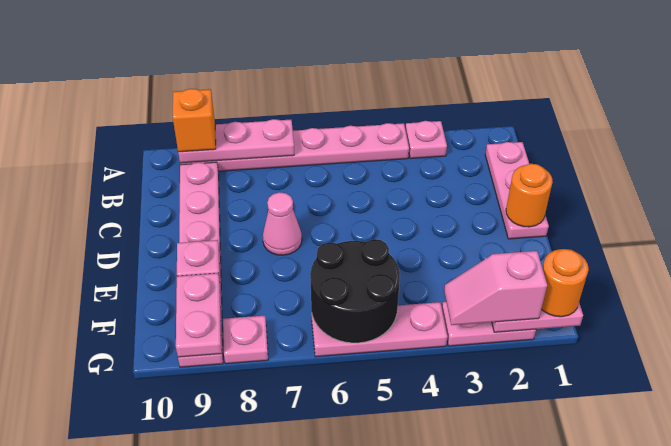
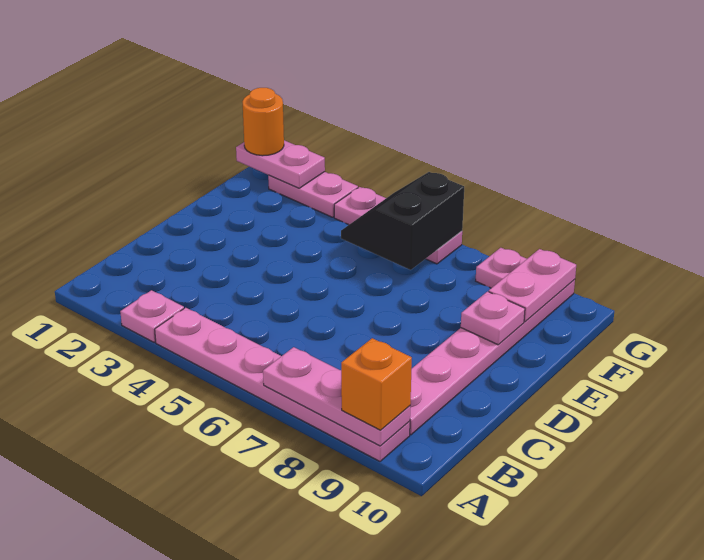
pink plate B1:D1 level 1 -> none
orange round brick D1 level 2 -> none
pink cone D7 level 1 -> none
black round brick F5:G6 level 2 -> black slope F5:G6 level 2 top 6
pink slope G2:G3 level 3 top 2 -> none

